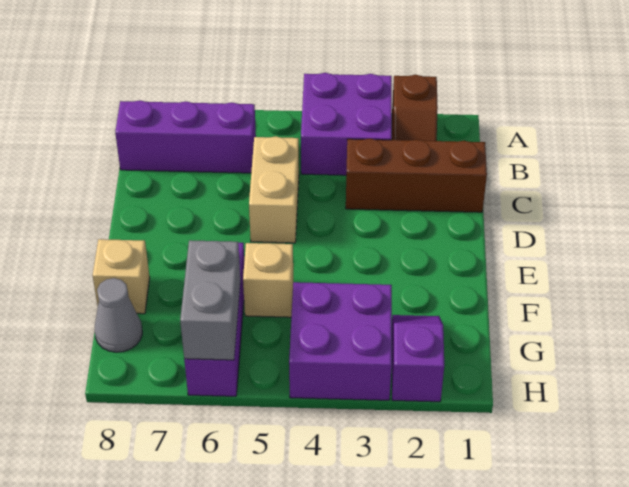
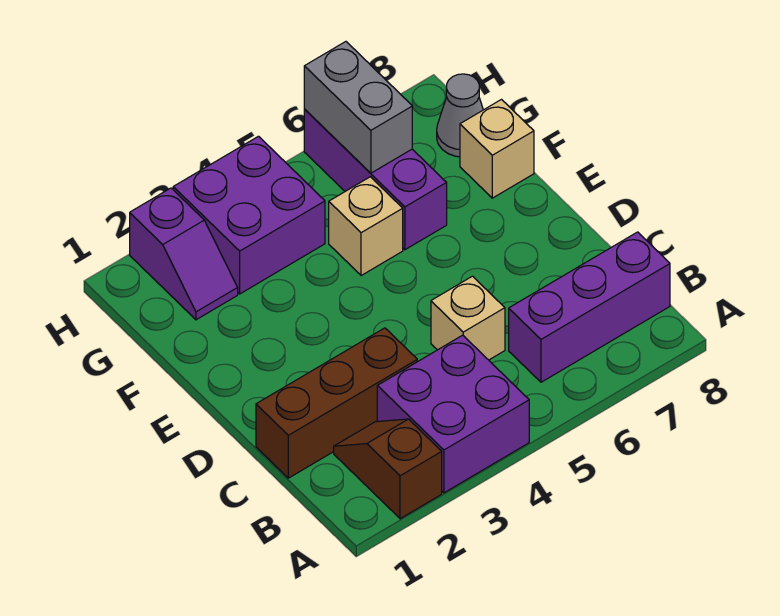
tan brick C5:D5 level 1 -> tan brick C5 level 1

